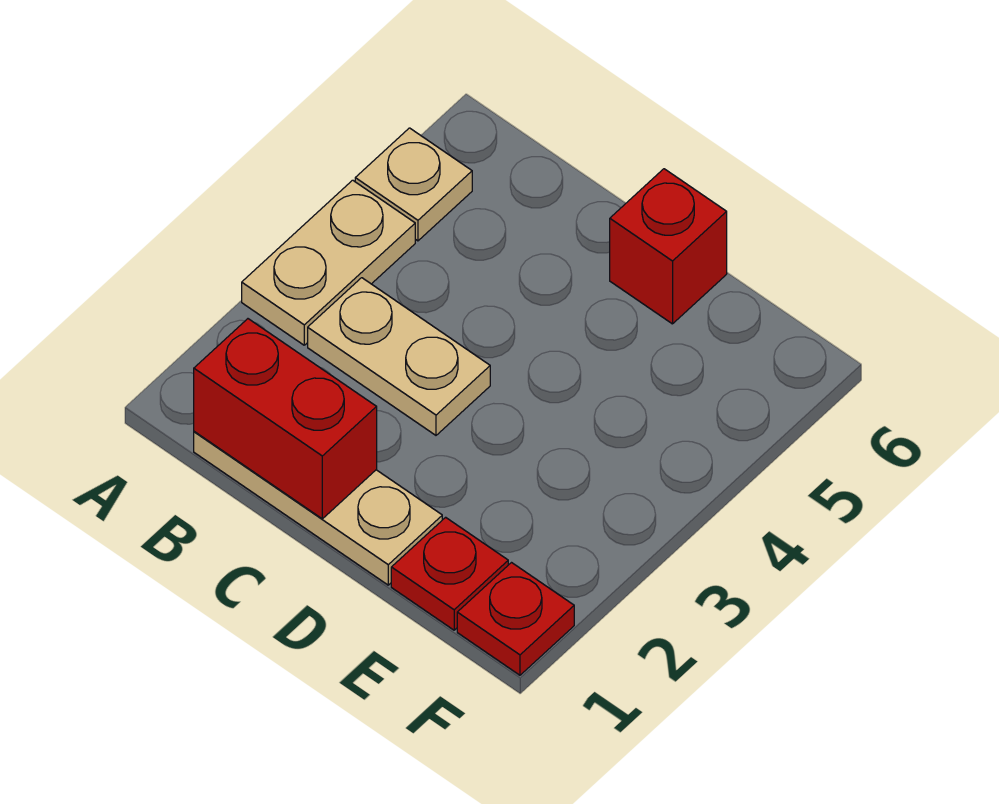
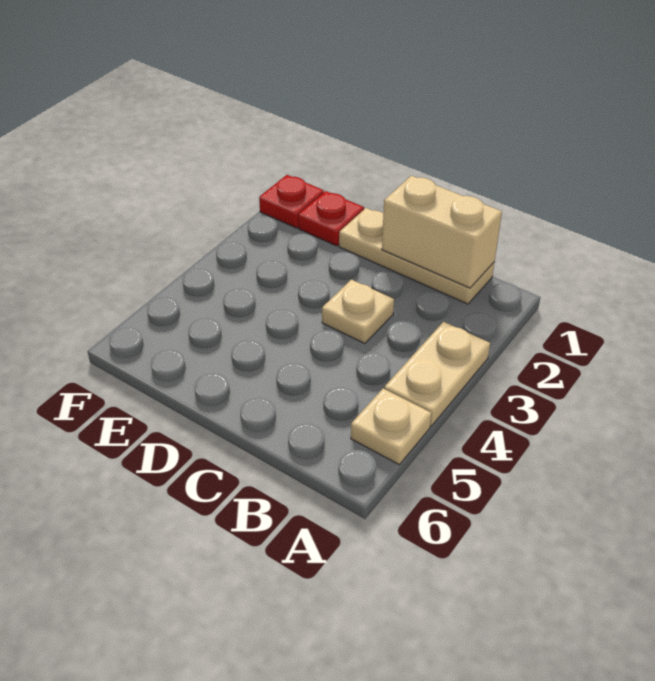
red brick B1:C1 level 2 -> tan brick B1:C1 level 2
tan plate B3:C3 level 1 -> tan plate C3 level 1
red brick D6 level 1 -> none

